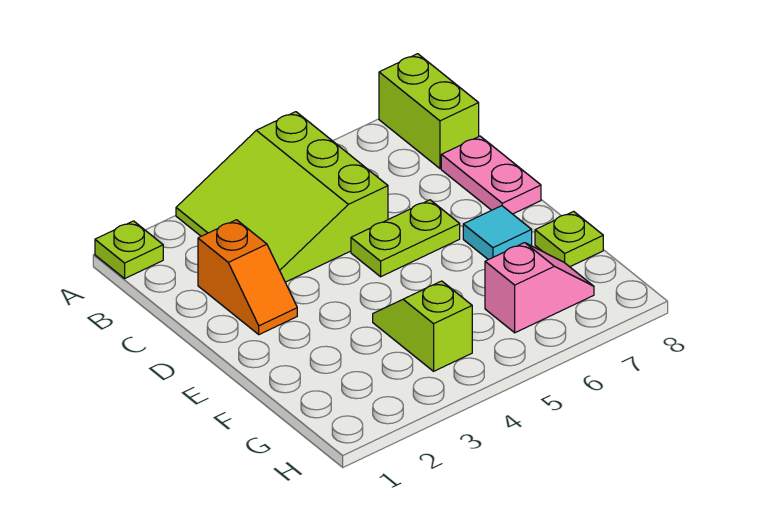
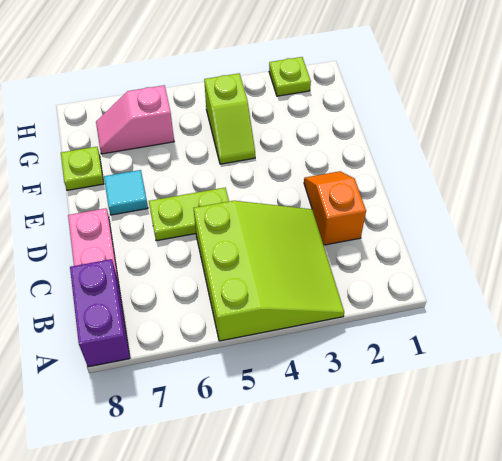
lime plate A1 level 1 -> lime plate H2 level 1
lime brick A8:B8 level 1 -> purple brick A8:B8 level 1

